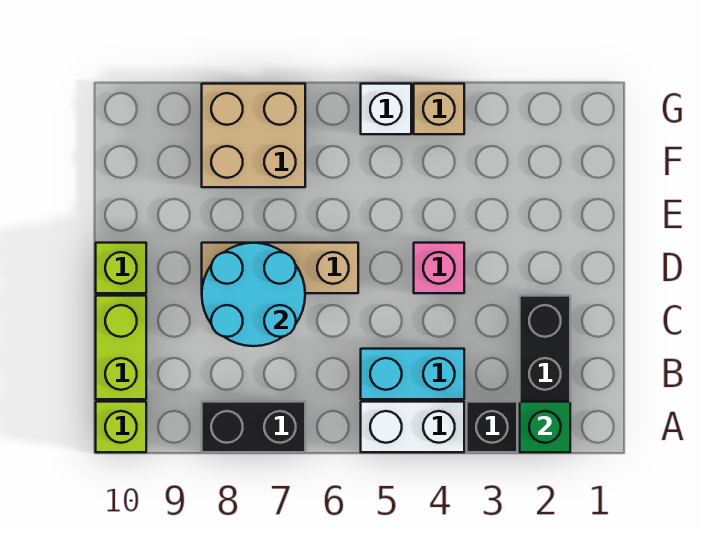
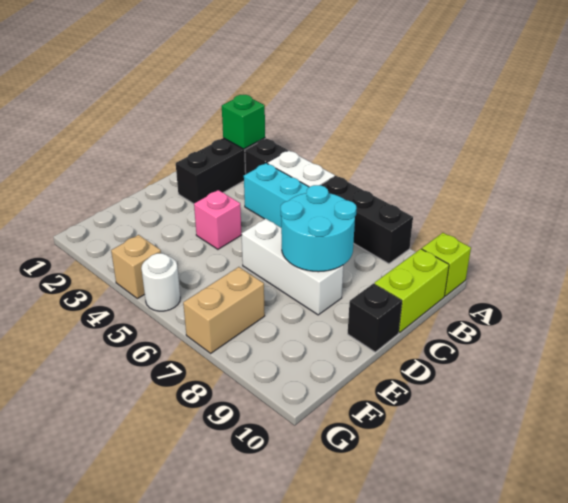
black brick A7:A8 level 1 -> black brick A6:A8 level 1
tan brick D6:D8 level 1 -> white brick D6:D8 level 1
lime brick D10 level 1 -> black brick D10 level 1
tan brick F7:G8 level 1 -> tan brick F7:G7 level 1
white brick G5 level 1 -> white round brick G5 level 1

